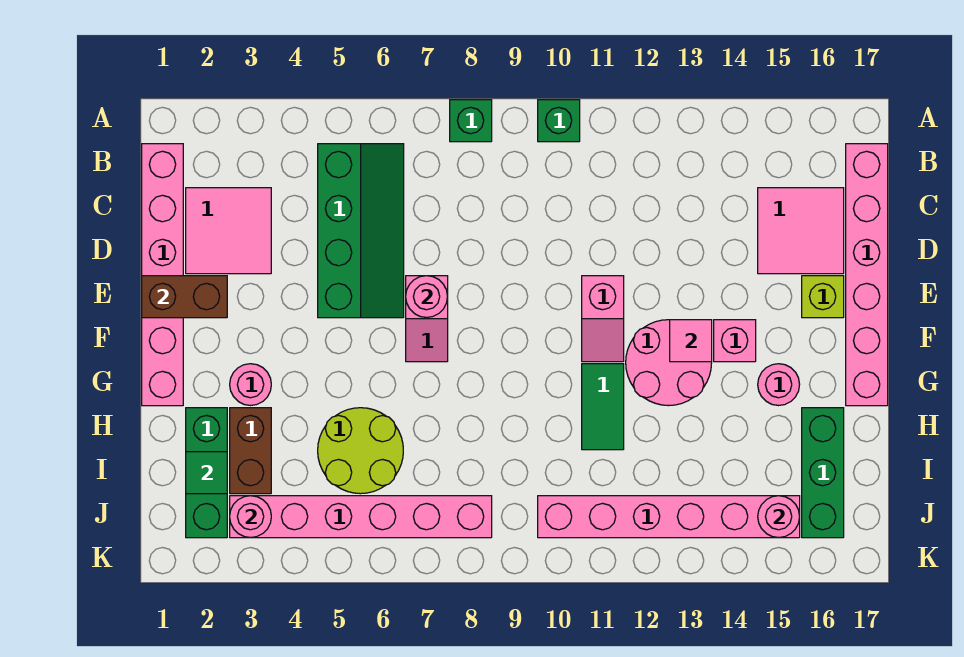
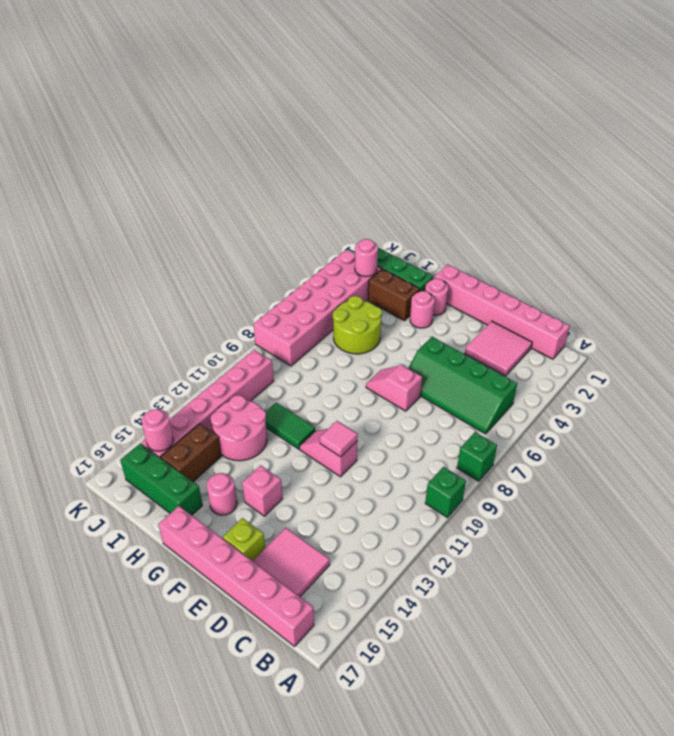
brown brick E1:E2 level 2 -> brown brick I14:I15 level 1
pink round brick E7 level 2 -> pink round brick G2 level 1
pink round brick F12:G13 level 1 -> pink round brick H12:I13 level 1
pink tile F13 level 2 -> pink tile E11 level 2
green tile I2 level 2 -> none
pink brick J3:J8 level 1 -> pink brick J3:K8 level 1

